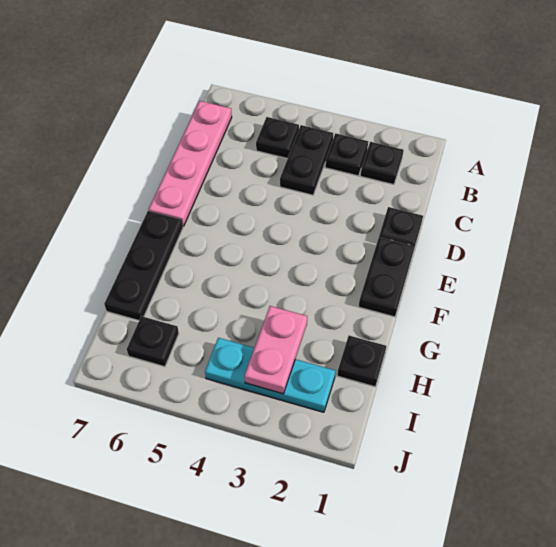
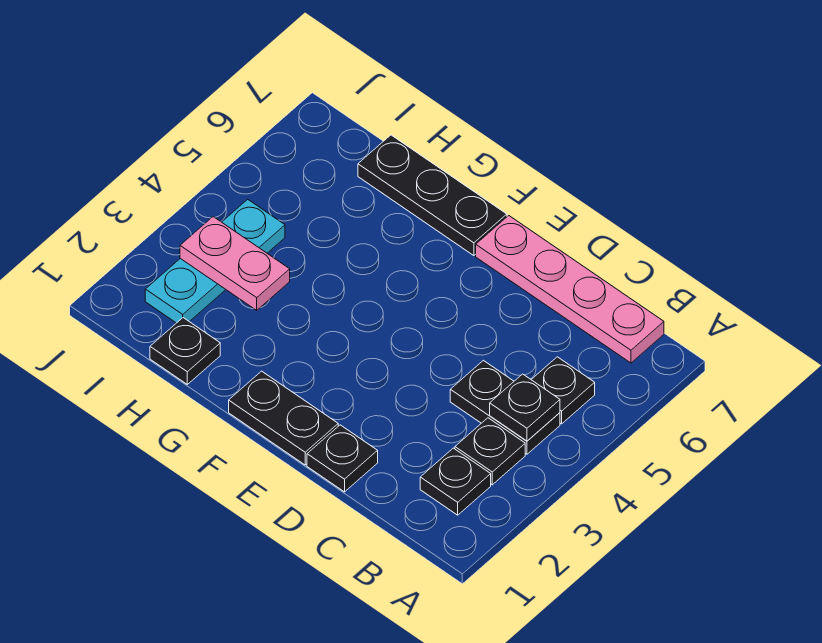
black plate I6 level 1 -> black plate B4 level 2

